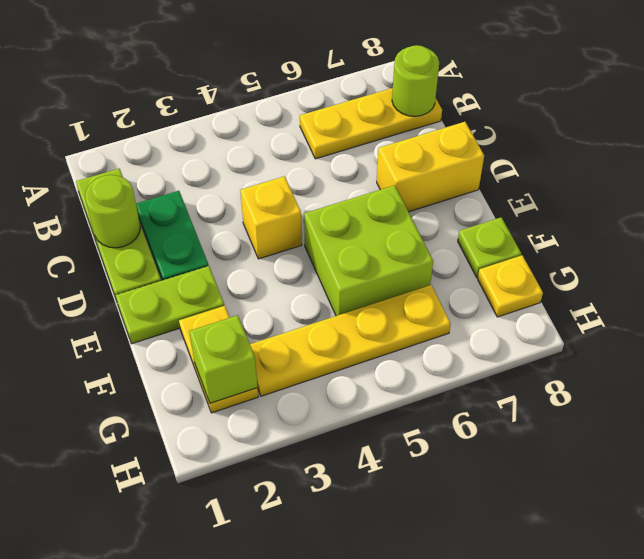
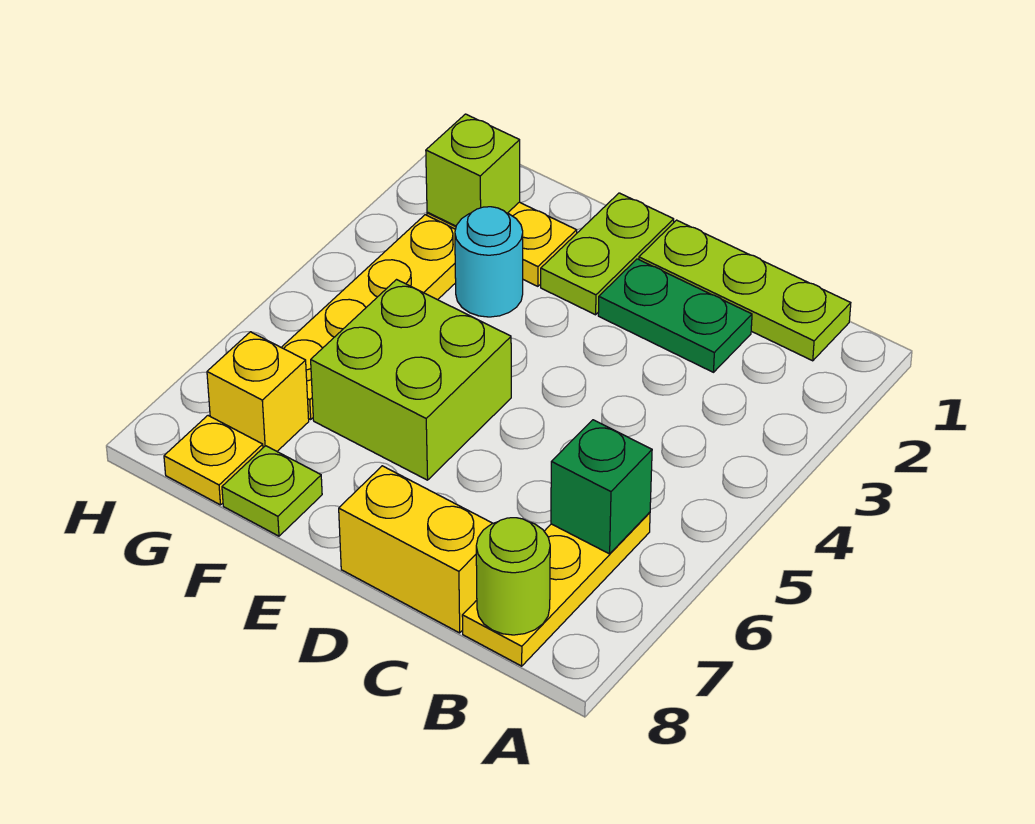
none -> green brick B6 level 2
lime round brick C1 level 2 -> none
yellow brick D4 level 1 -> yellow brick G7 level 1
yellow brick D7:D8 level 1 -> yellow brick C8:D8 level 1
none -> cyan round brick F3 level 1

